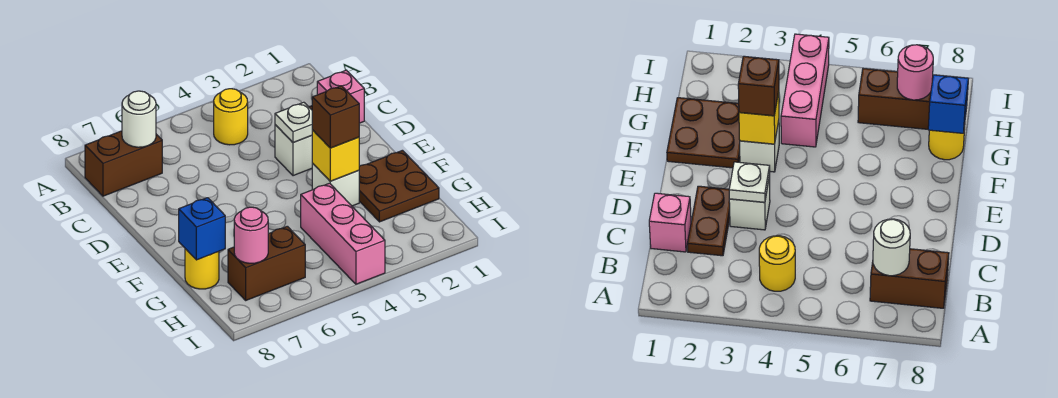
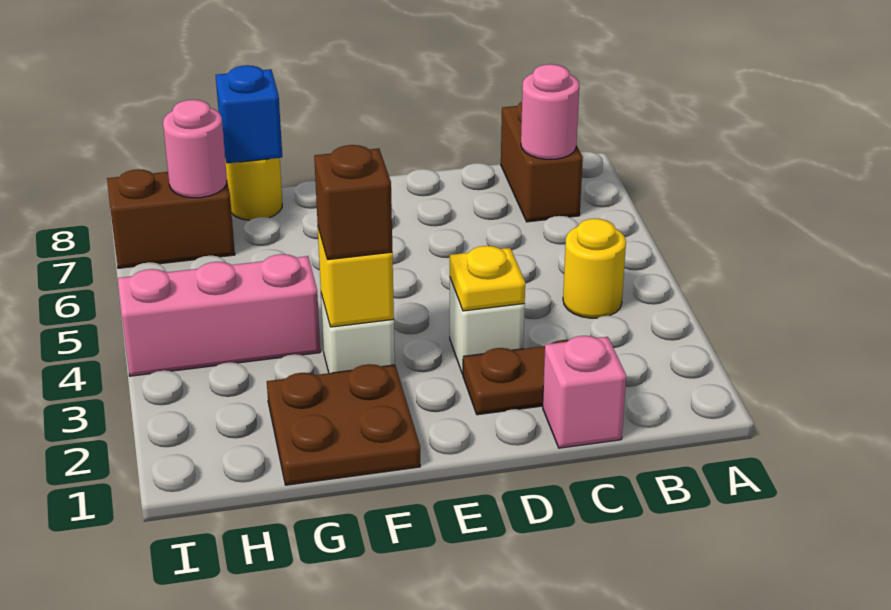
white round brick B7 level 2 -> pink round brick B7 level 2
white plate D3 level 2 -> yellow plate D3 level 2
brown brick H6:H7 level 1 -> brown brick H7:I7 level 1

